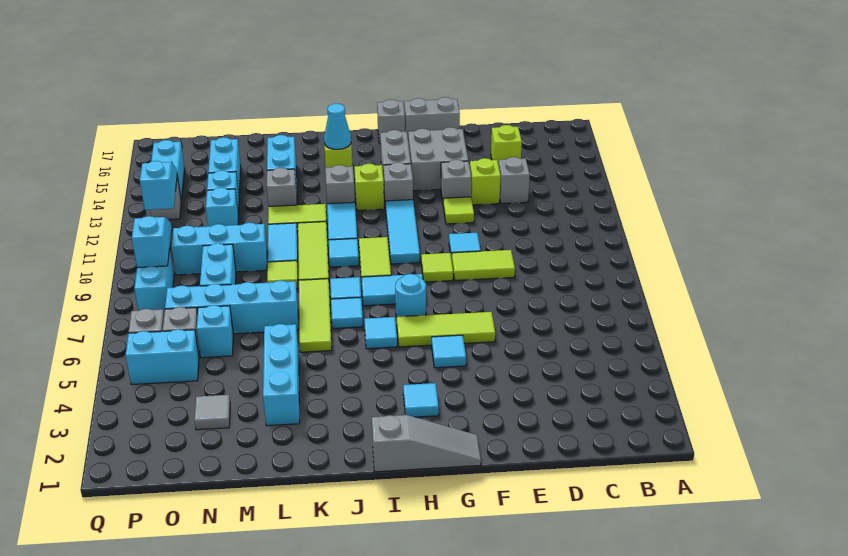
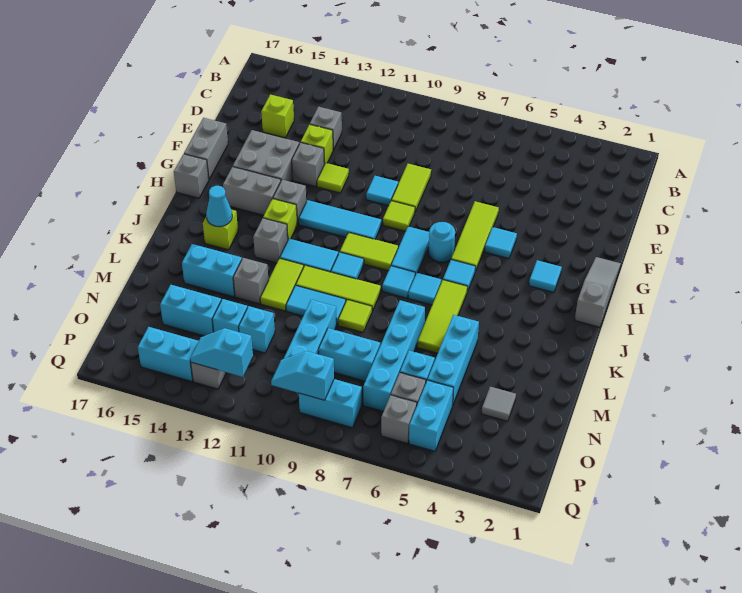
lime tile K6:K8 level 1 -> lime tile J6:L6 level 1
cyan brick L3:L5 level 1 -> cyan brick L5:N5 level 1

